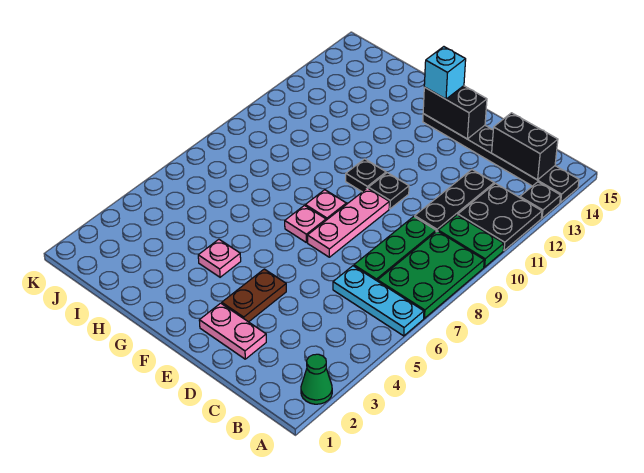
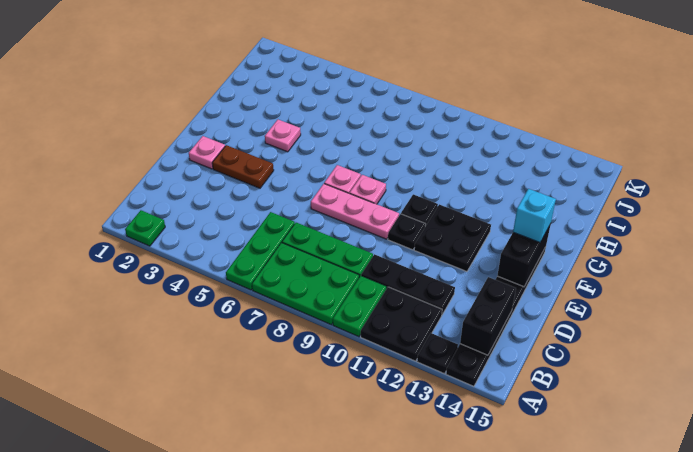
green cone A2 level 1 -> green plate A2 level 1
cyan plate A6:C6 level 1 -> green plate A6:C6 level 1
pink plate D2:E2 level 1 -> pink plate E2 level 1
none -> black plate E11:F12 level 1

